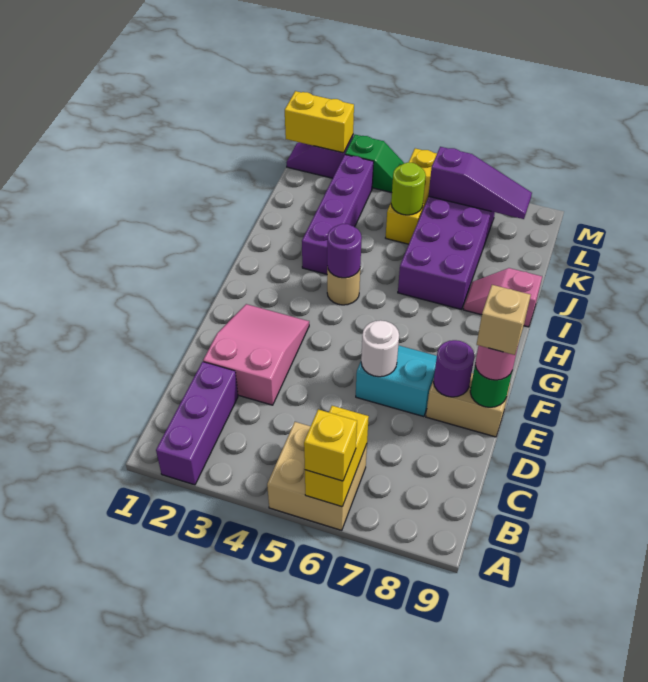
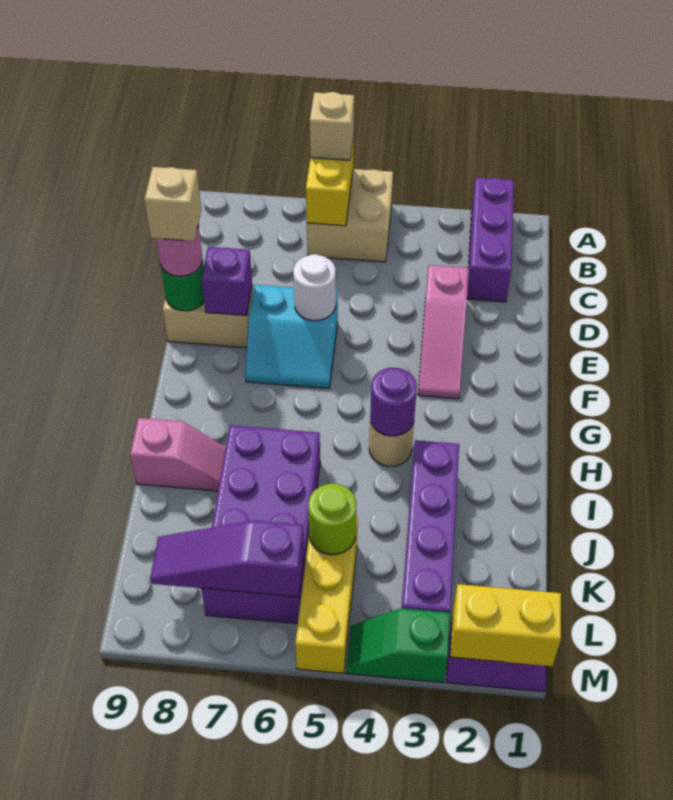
yellow brick A6 level 3 -> tan brick A6 level 3
pink slope D2:F3 level 1 top D -> pink slope D3:F3 level 1 top D
purple round brick E8 level 2 -> purple brick E8 level 2

